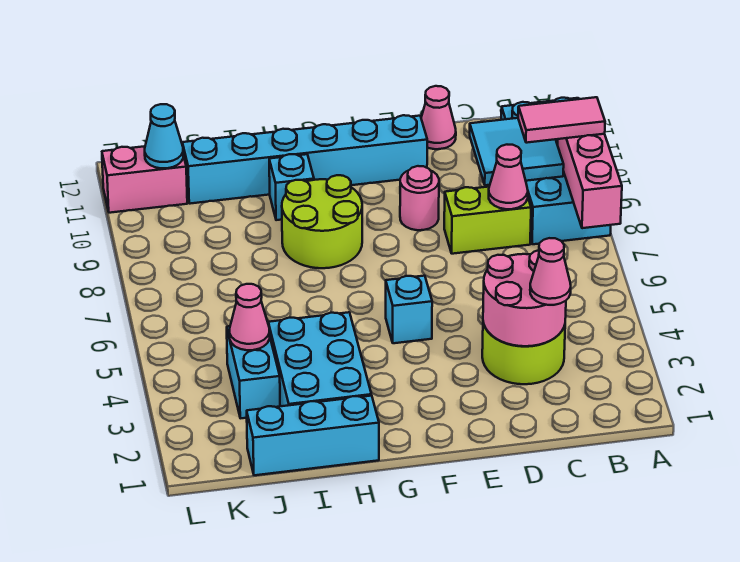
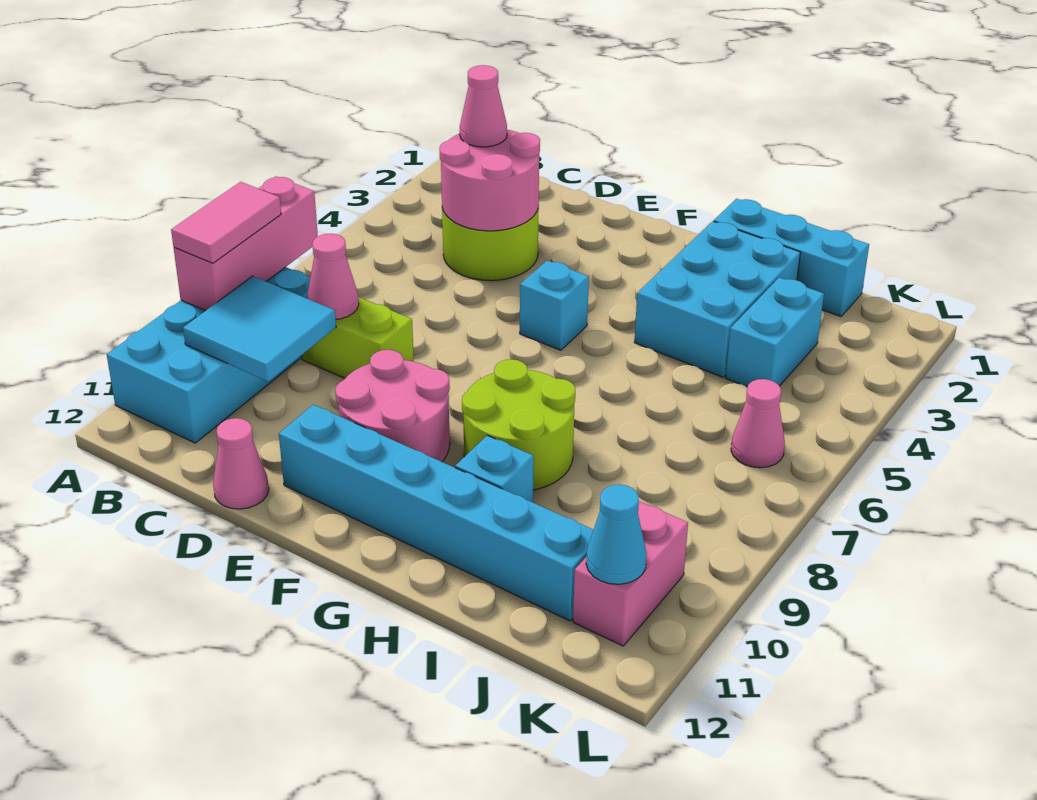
pink tile A9:B9 level 3 -> pink tile A8:A9 level 3
pink round brick E9 level 1 -> pink round brick E9:F10 level 1
pink cone J4 level 2 -> pink cone K6 level 1
pink brick K11:L11 level 1 -> pink brick K10:K11 level 1

